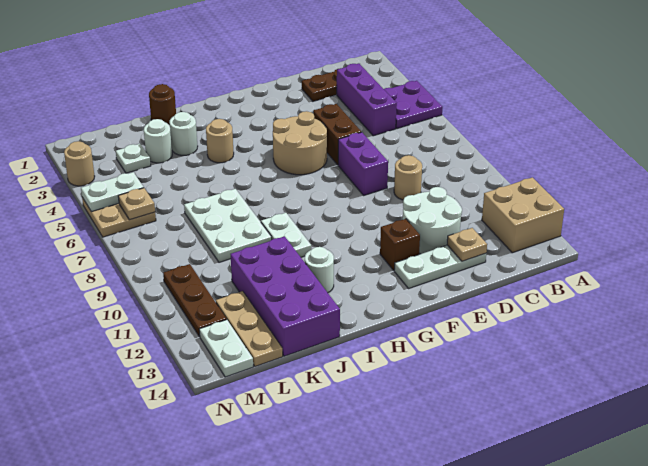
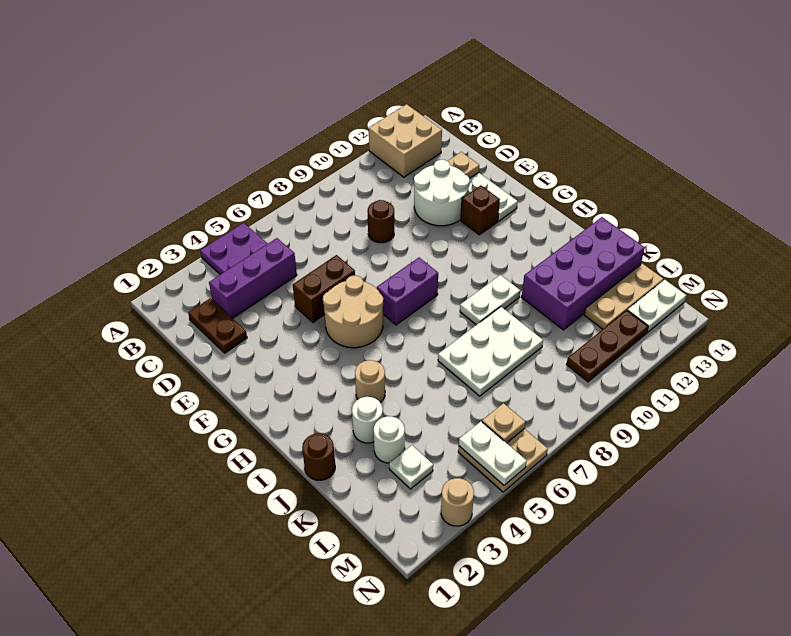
tan round brick D9 level 1 -> brown round brick D9 level 1
purple brick E7:E8 level 1 -> purple brick G7:G8 level 1
white round brick I12 level 1 -> none

